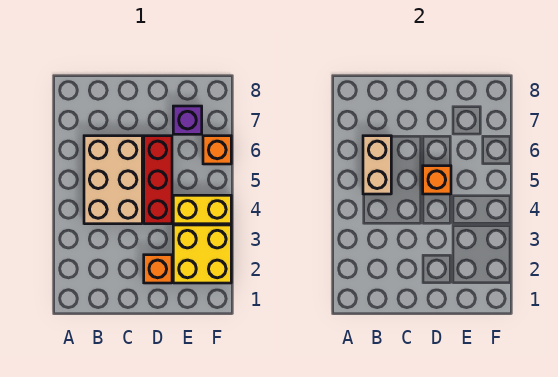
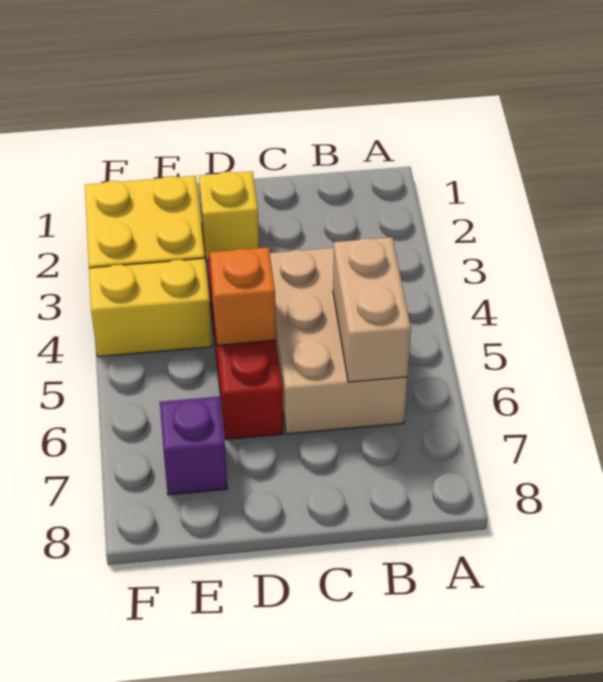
orange brick D2 level 1 -> yellow brick D2 level 1
orange brick F6 level 1 -> none

